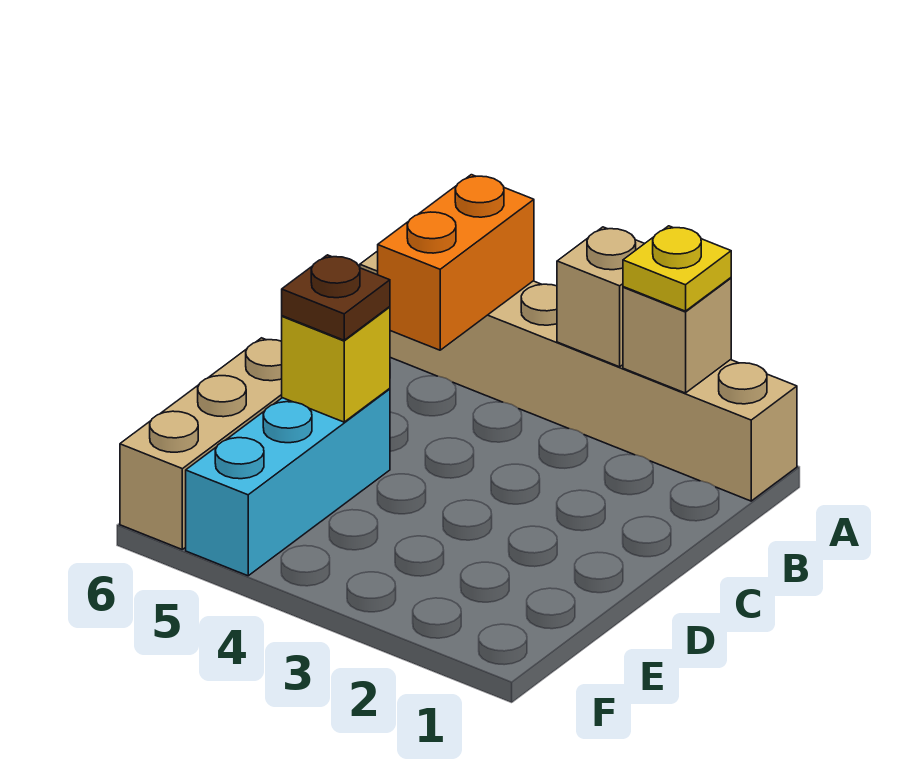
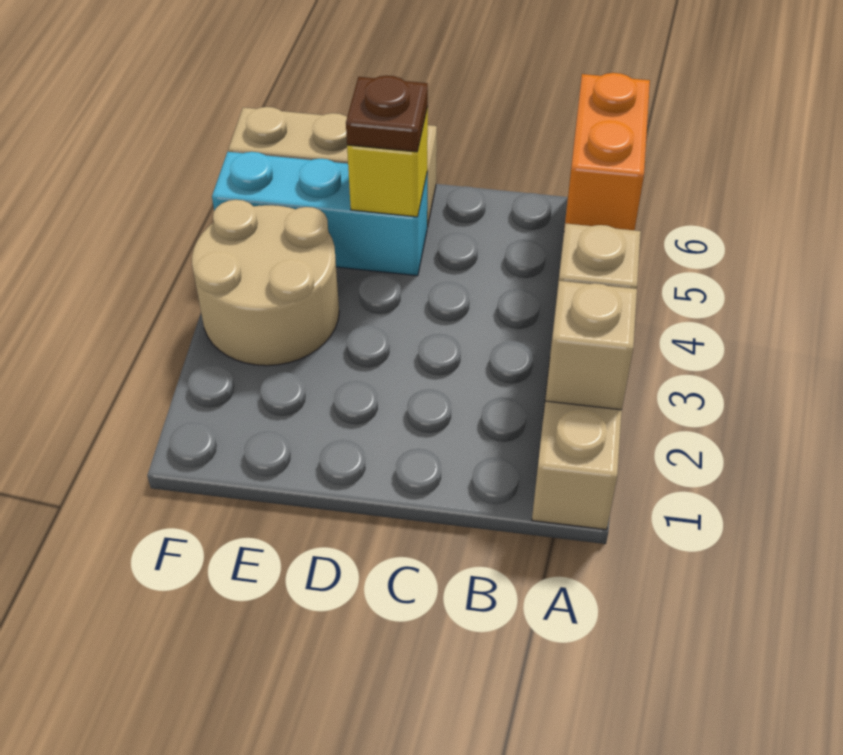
yellow plate A2 level 3 -> none
orange brick A5:B5 level 2 -> orange brick A5:A6 level 2
none -> tan round brick E3:F4 level 1

